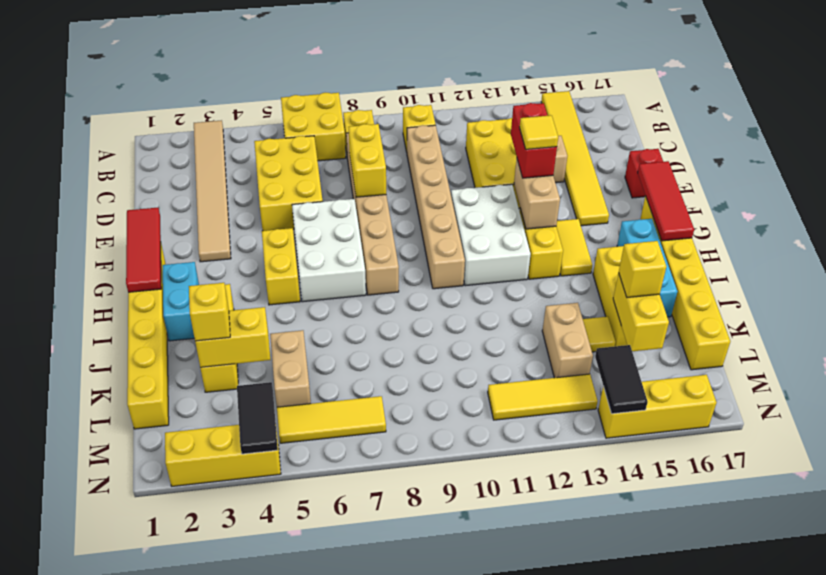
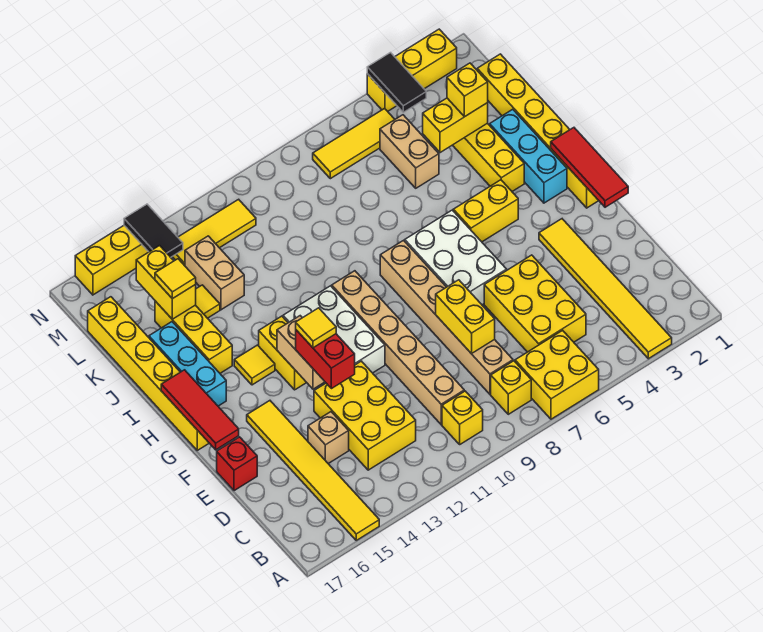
tan tile A3:F3 level 1 -> yellow tile A3:F3 level 1
yellow brick G5:H5 level 1 -> yellow brick H4:H5 level 1
yellow tile G14:H14 level 1 -> yellow tile H14 level 1
cyan brick H2:I2 level 1 -> cyan brick H2:J2 level 1
yellow brick K15 level 3 -> yellow tile K15 level 3

